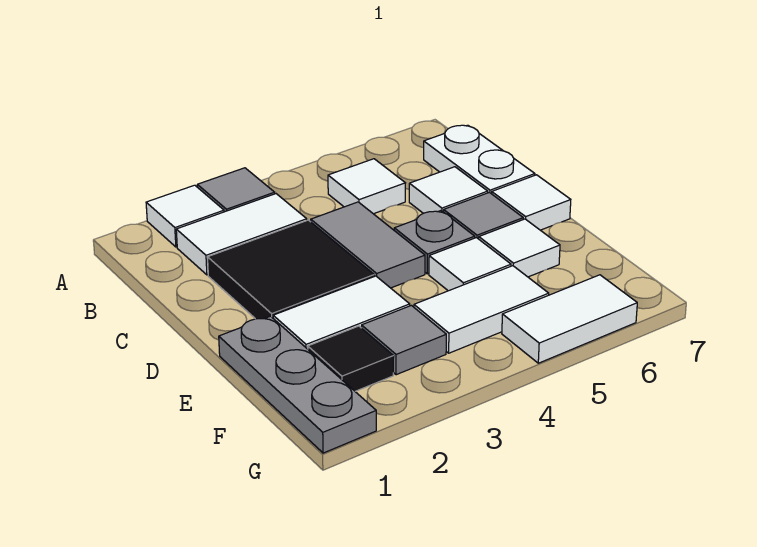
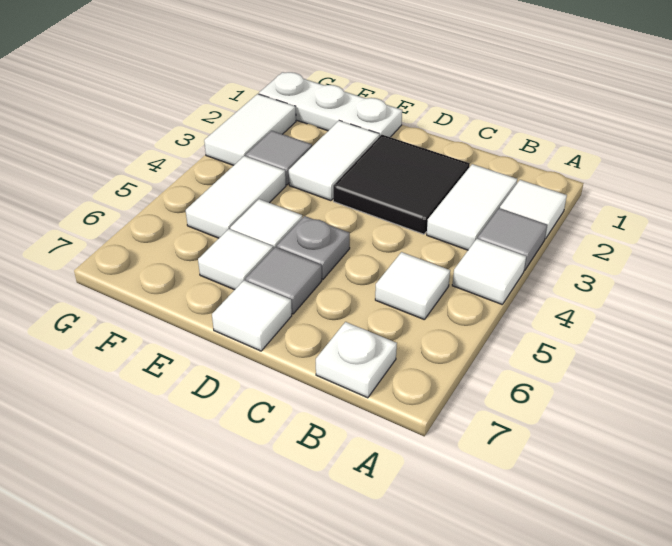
white plate B7:C7 level 1 -> white plate B7 level 1
grey tile C4:D4 level 1 -> none
white tile C6 level 1 -> white tile A4 level 1
grey plate E1:G1 level 1 -> white plate E1:G1 level 1
black tile F2 level 1 -> none
white tile G5:G6 level 1 -> white tile G2:G3 level 1

